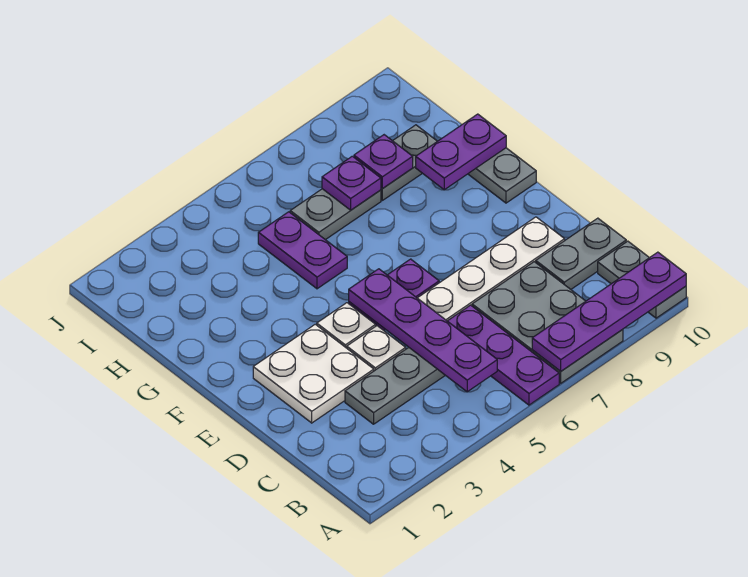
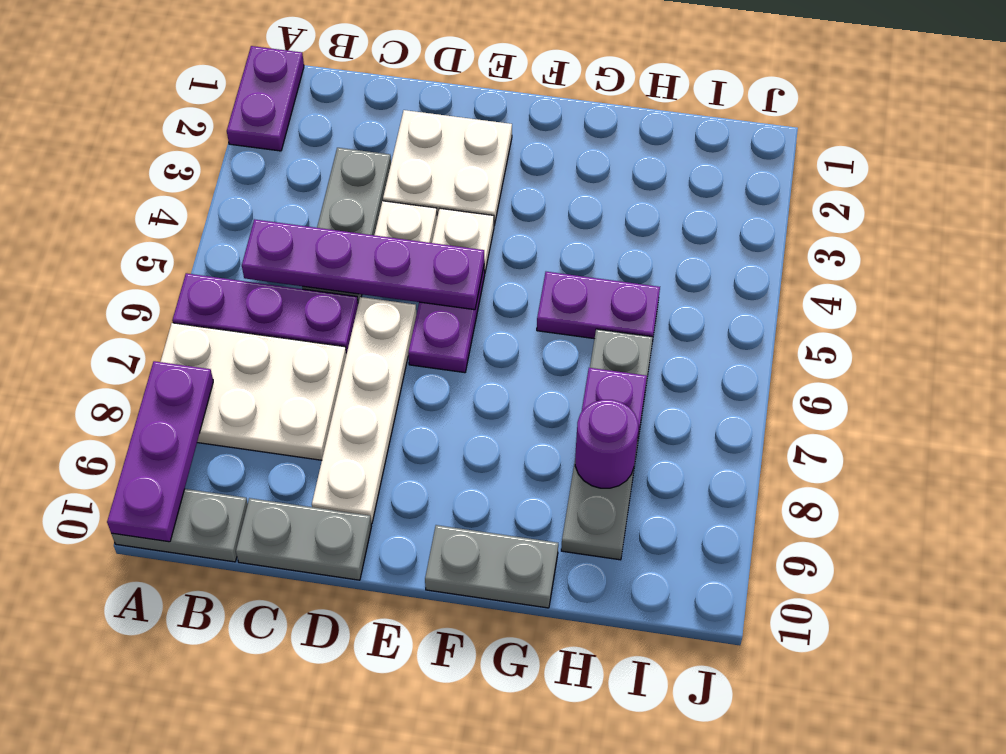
grey plate A7:C8 level 1 -> white plate A7:C8 level 1
purple plate A7:A10 level 2 -> purple plate A8:A10 level 2
grey plate C9:C10 level 1 -> grey plate C10:D10 level 1
purple plate G9:G10 level 2 -> purple plate A1:A2 level 1
purple plate H8 level 2 -> purple round brick H8 level 2

